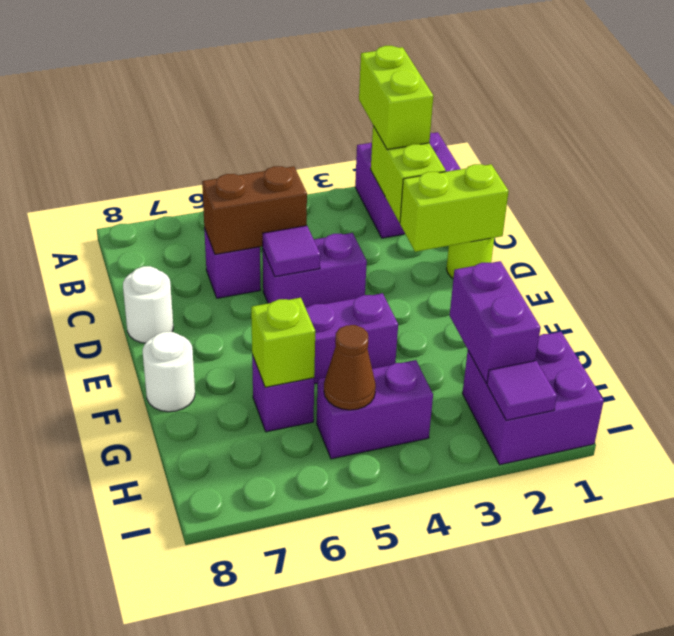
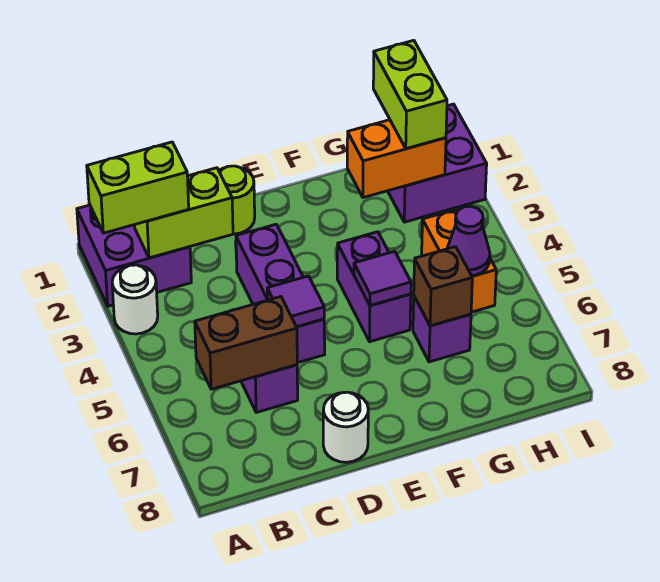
brown brick C5:C6 level 2 -> brown brick B6:C6 level 2
lime brick D1:D2 level 2 -> lime brick H1:H2 level 3
purple brick D4:D5 level 1 -> purple brick D3:D5 level 1
white round brick F8 level 1 -> white round brick A3 level 1
purple brick G2:H2 level 2 -> orange brick G2:H2 level 2
lime brick G6 level 2 -> brown brick G6 level 2
purple brick H4:H5 level 1 -> orange brick H4:H5 level 1
brown cone H5 level 2 -> purple cone H5 level 2
purple tile I2 level 2 -> purple tile F5 level 2

